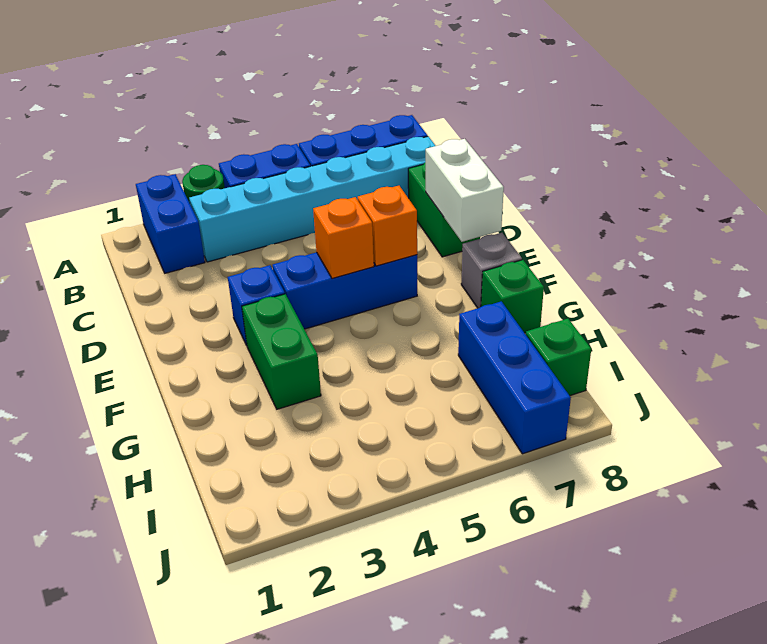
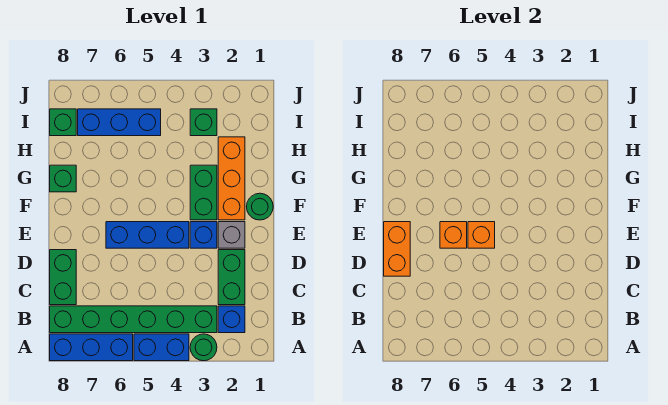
blue brick A2:B2 level 1 -> blue brick B2 level 1
cyan brick B3:B8 level 1 -> green brick B3:B8 level 1
none -> green brick C2:D2 level 1
white brick D8:E8 level 2 -> orange brick D8:E8 level 2
none -> green round brick F1 level 1
none -> orange brick F2:H2 level 1
grey brick F8 level 1 -> grey brick E2 level 1
blue brick H7:J7 level 1 -> blue brick I5:I7 level 1
none -> green brick I3 level 1

